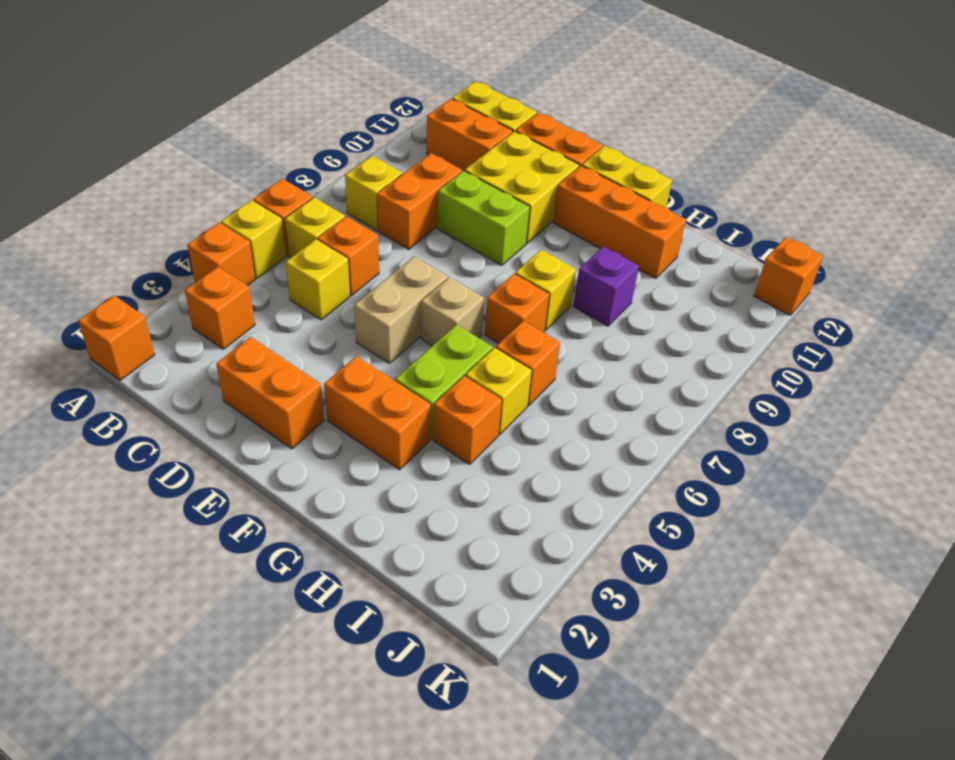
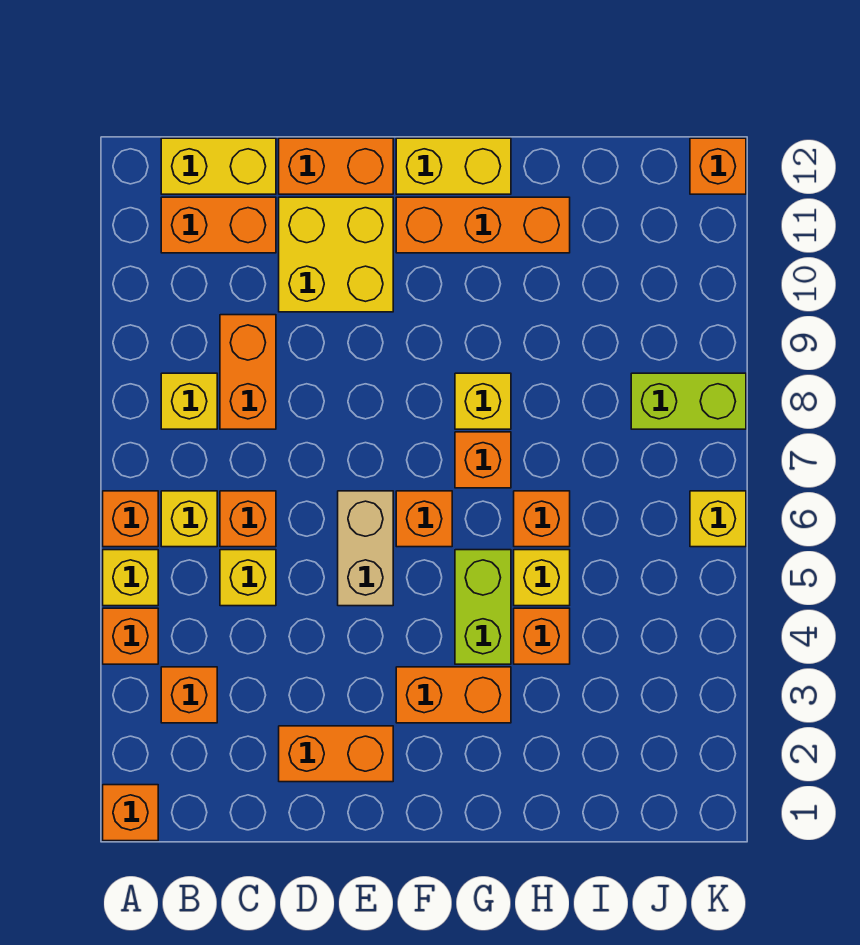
lime brick D9:E9 level 1 -> lime brick J8:K8 level 1
tan brick F6 level 1 -> orange brick F6 level 1
purple brick H9 level 1 -> none
none -> yellow brick K6 level 1

